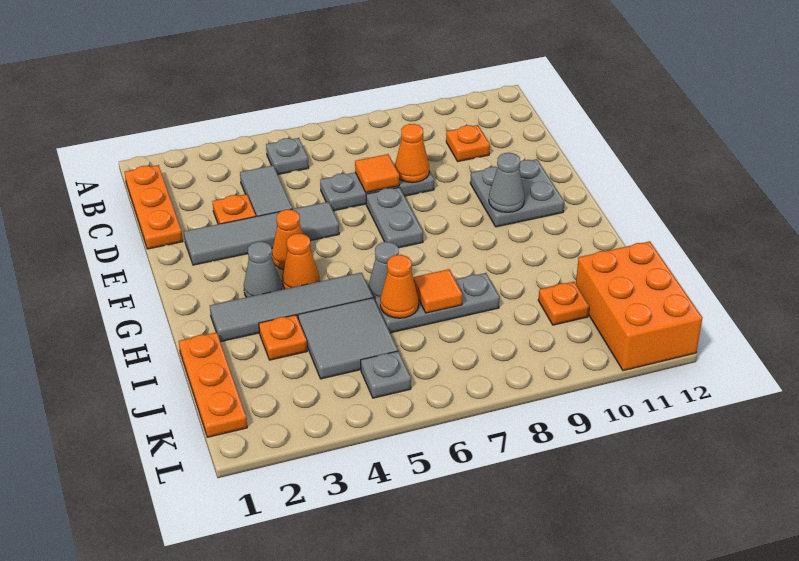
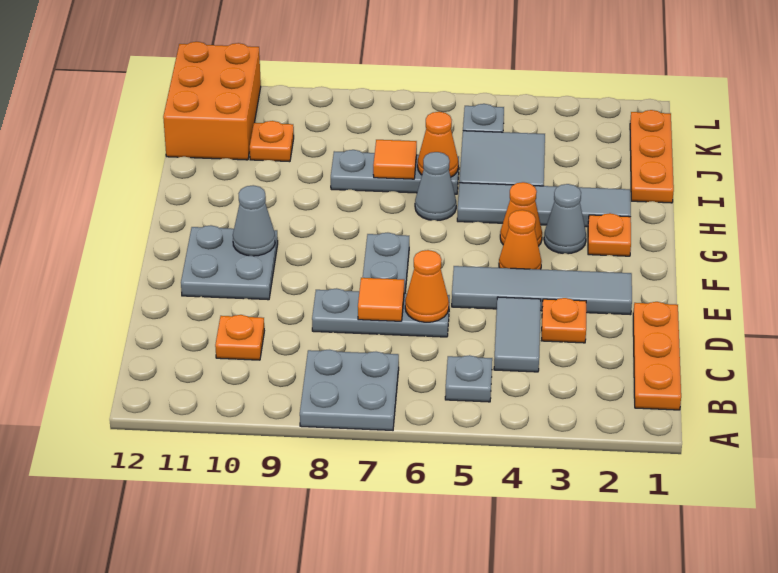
none -> grey plate A7:B8 level 1
orange cone D8 level 2 -> orange cone D6 level 2
orange plate I3 level 1 -> orange plate G2 level 1

